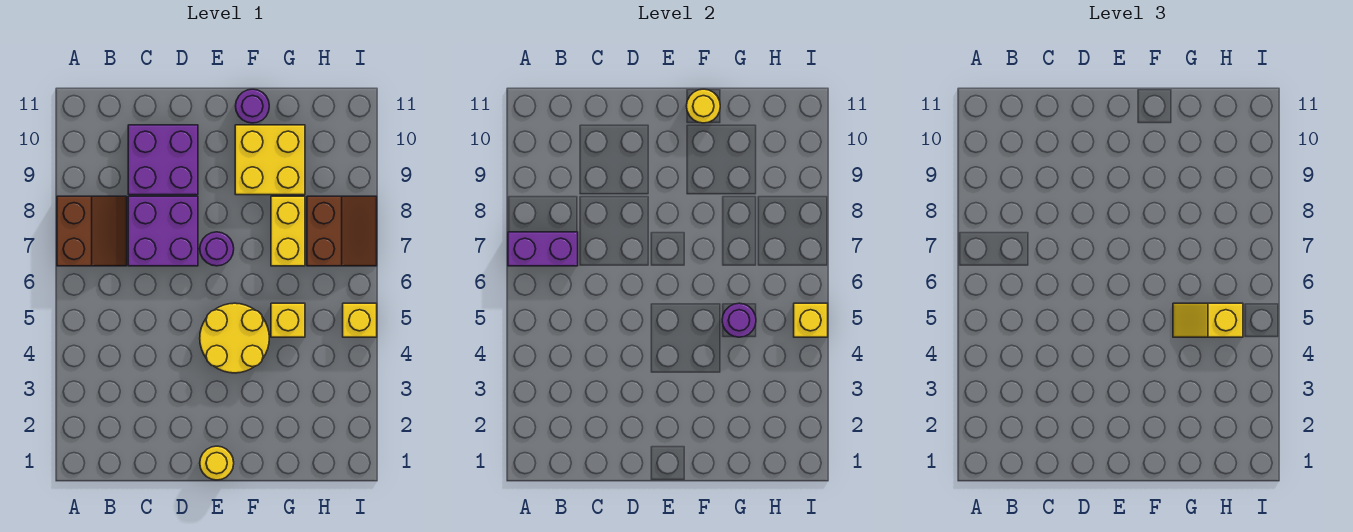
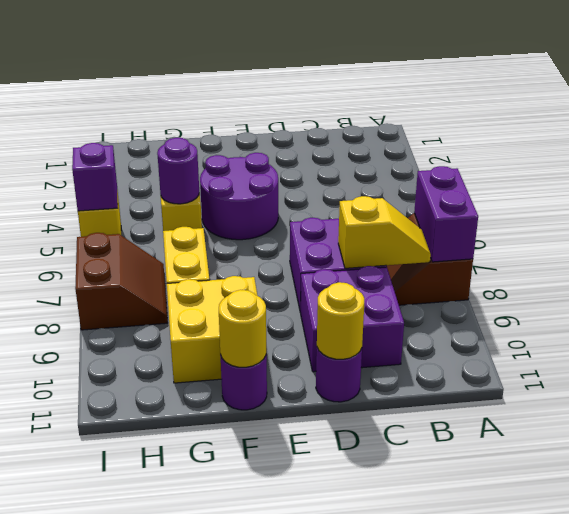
purple brick A7:B7 level 2 -> purple brick A7:A8 level 2
yellow round brick E1 level 1 -> yellow round brick D11 level 2
yellow round brick E4:F5 level 1 -> purple round brick E4:F5 level 1
purple round brick E7 level 1 -> purple round brick D11 level 1
yellow slope G5:H5 level 3 top H -> yellow slope B8:C8 level 2 top C
brown slope H7:I8 level 1 top H -> brown slope H7:I8 level 1 top I
yellow brick I5 level 2 -> purple brick I5 level 2

